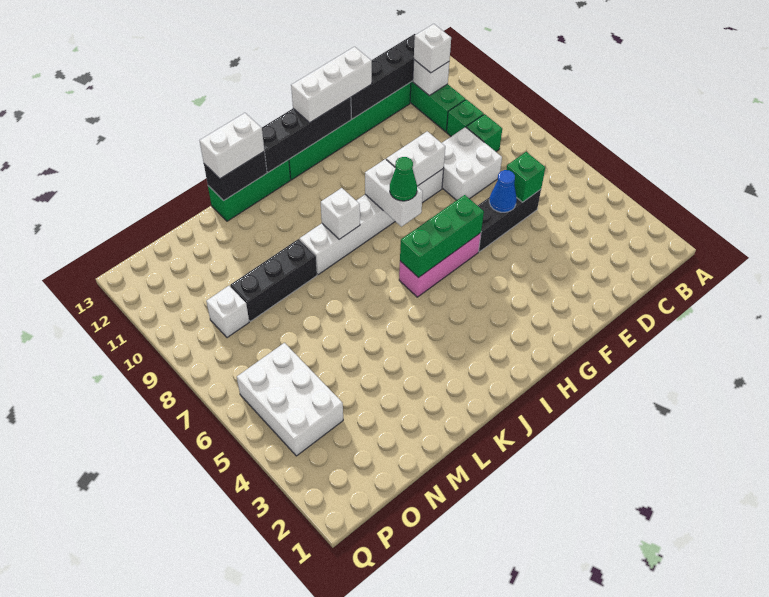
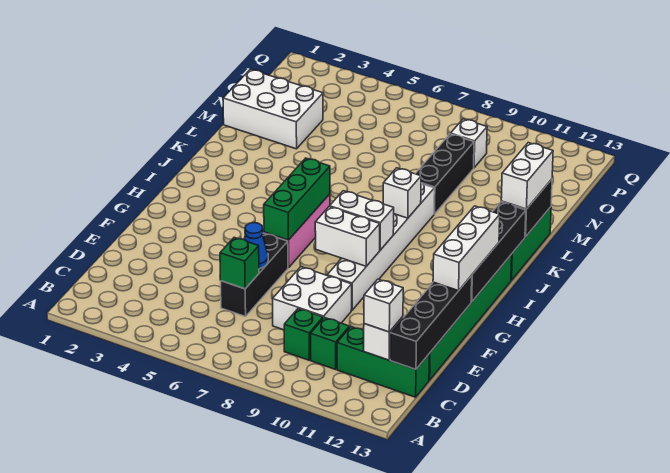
white brick F9:G9 level 2 -> white brick G8:G9 level 2
green cone H8 level 3 -> none
white brick O4:P6 level 1 -> white brick M1:N3 level 1

